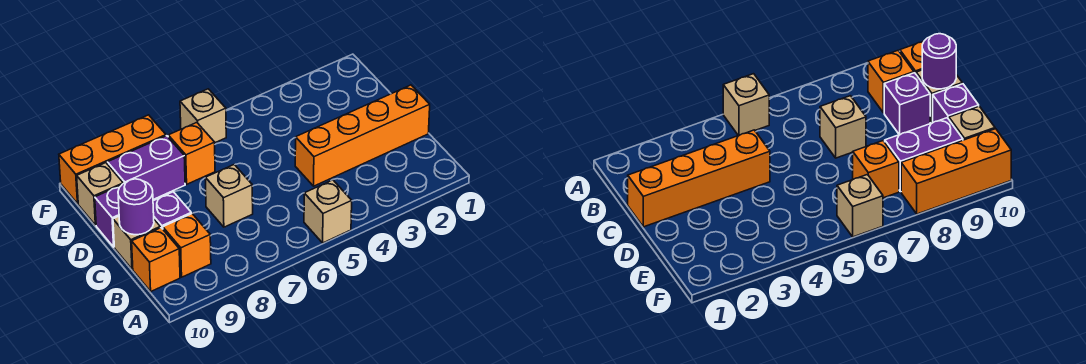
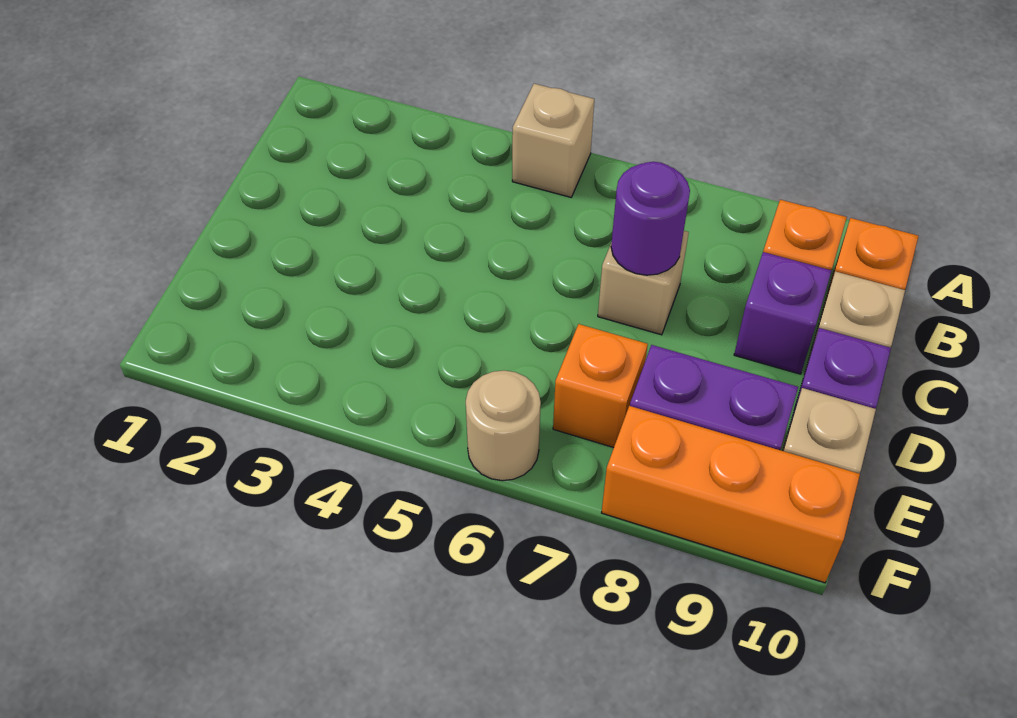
orange brick C1:C4 level 1 -> none
purple round brick C10 level 2 -> purple round brick C7 level 2
tan brick F6 level 1 -> tan round brick F6 level 1

